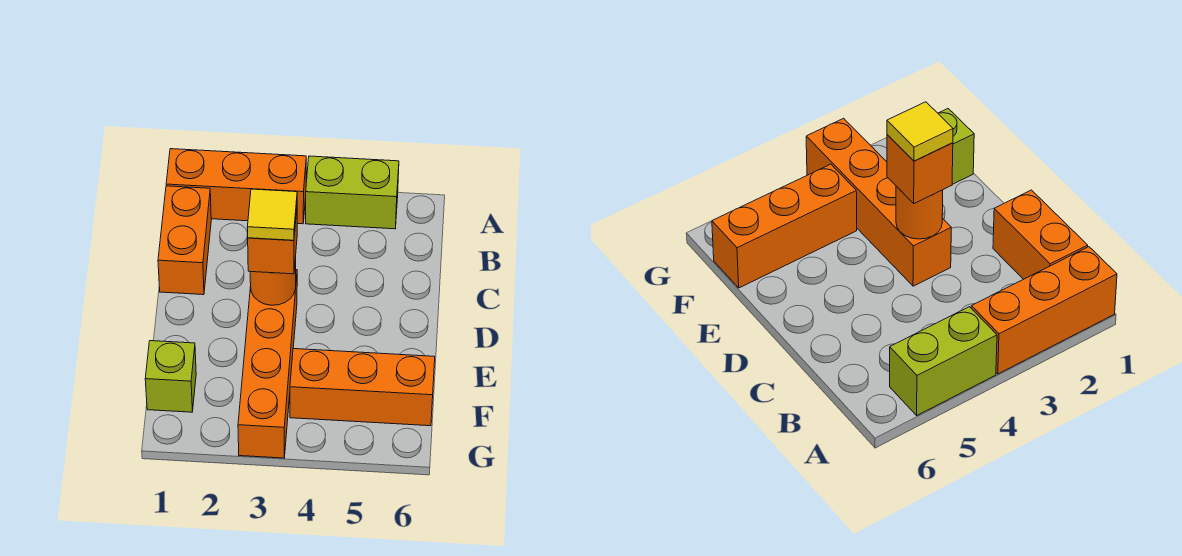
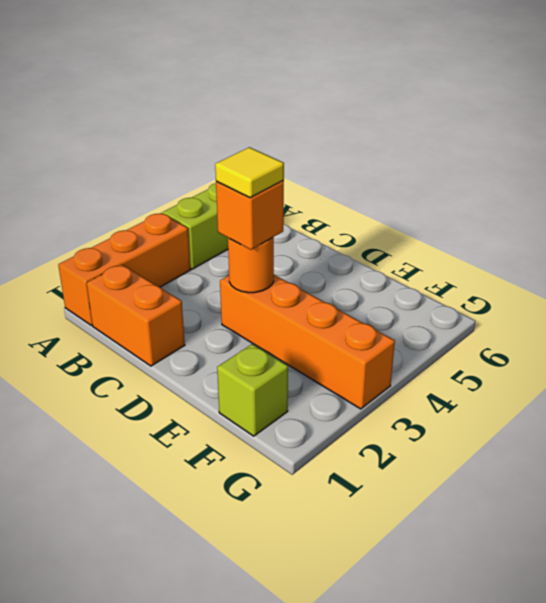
orange brick F4:F6 level 1 -> none

